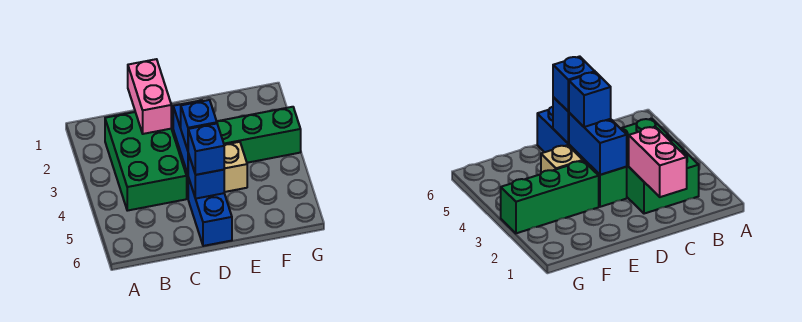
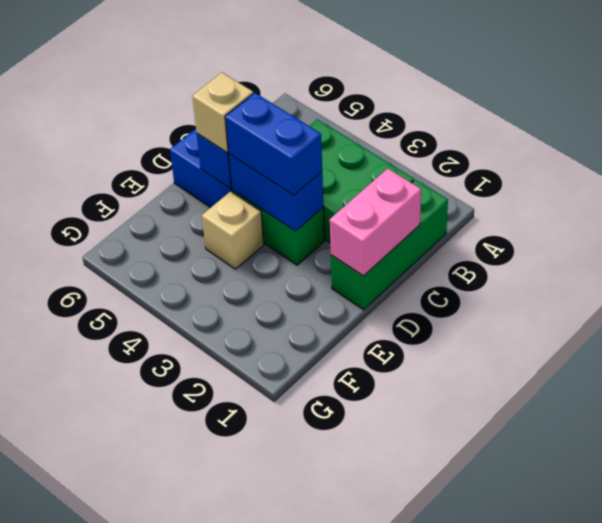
pink brick C1:C2 level 2 -> pink brick C1:D1 level 2
blue brick D4 level 3 -> blue brick D3:D4 level 3
blue brick D5 level 3 -> tan brick D5 level 3
green brick E3:G3 level 1 -> green brick B1:D1 level 1

